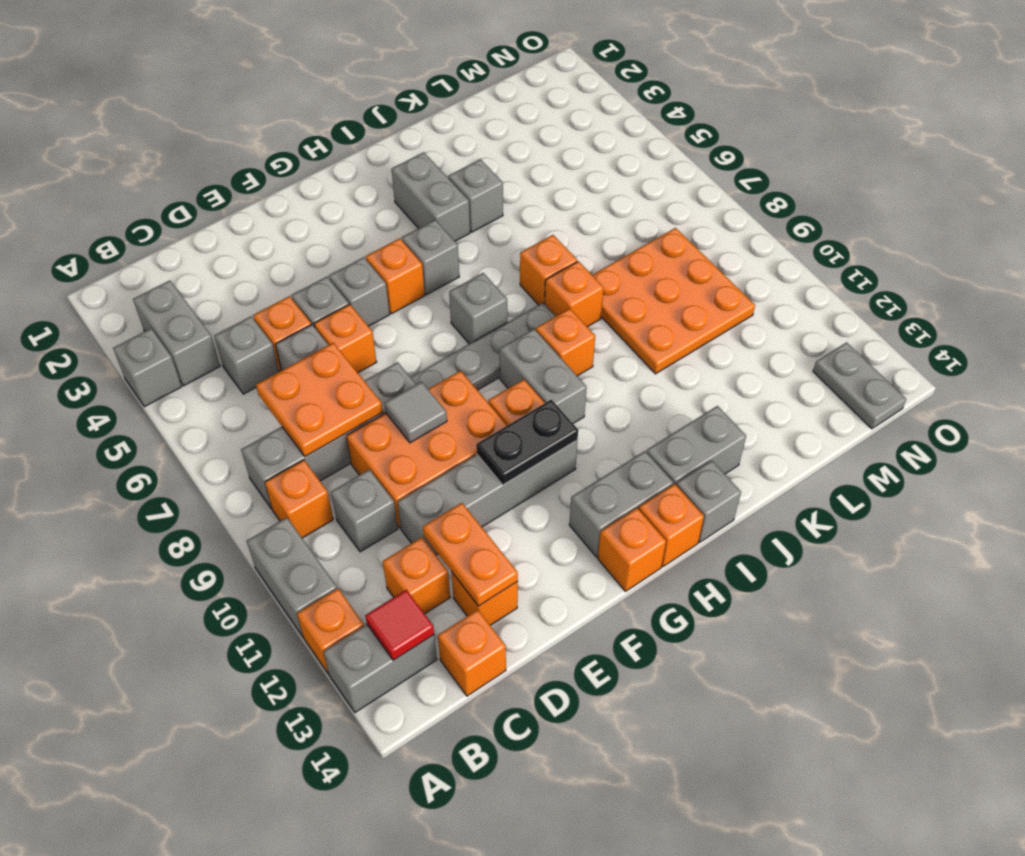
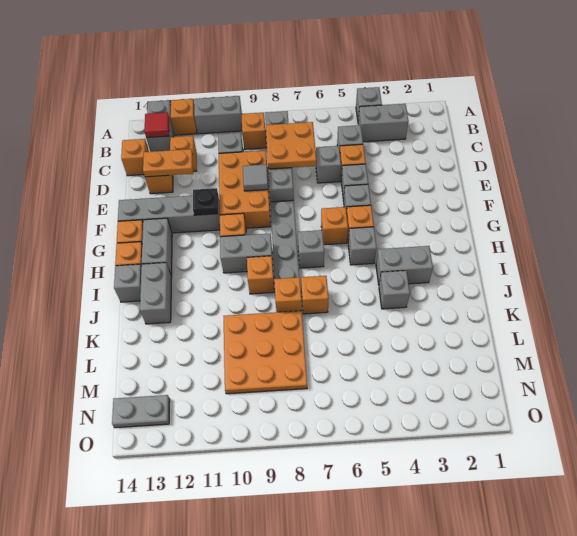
grey brick D11:G11 level 1 -> grey brick F11:F14 level 1
orange brick E6 level 1 -> orange brick G6 level 1
black plate F11:G11 level 2 -> black plate F11 level 2

